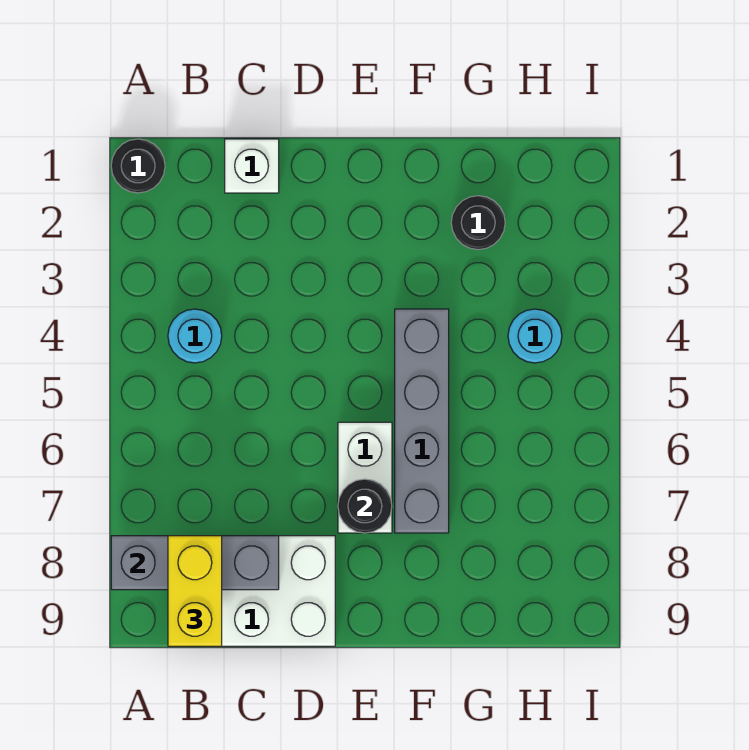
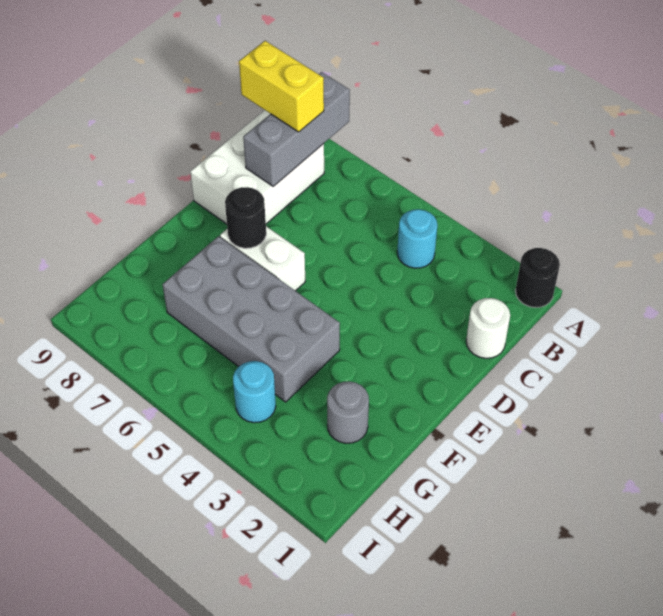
white brick C1 level 1 -> white round brick C1 level 1
grey brick F4:F7 level 1 -> grey brick F4:G7 level 1
black round brick G2 level 1 -> grey round brick G2 level 1

